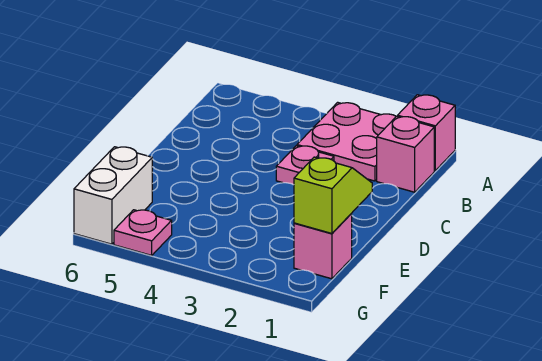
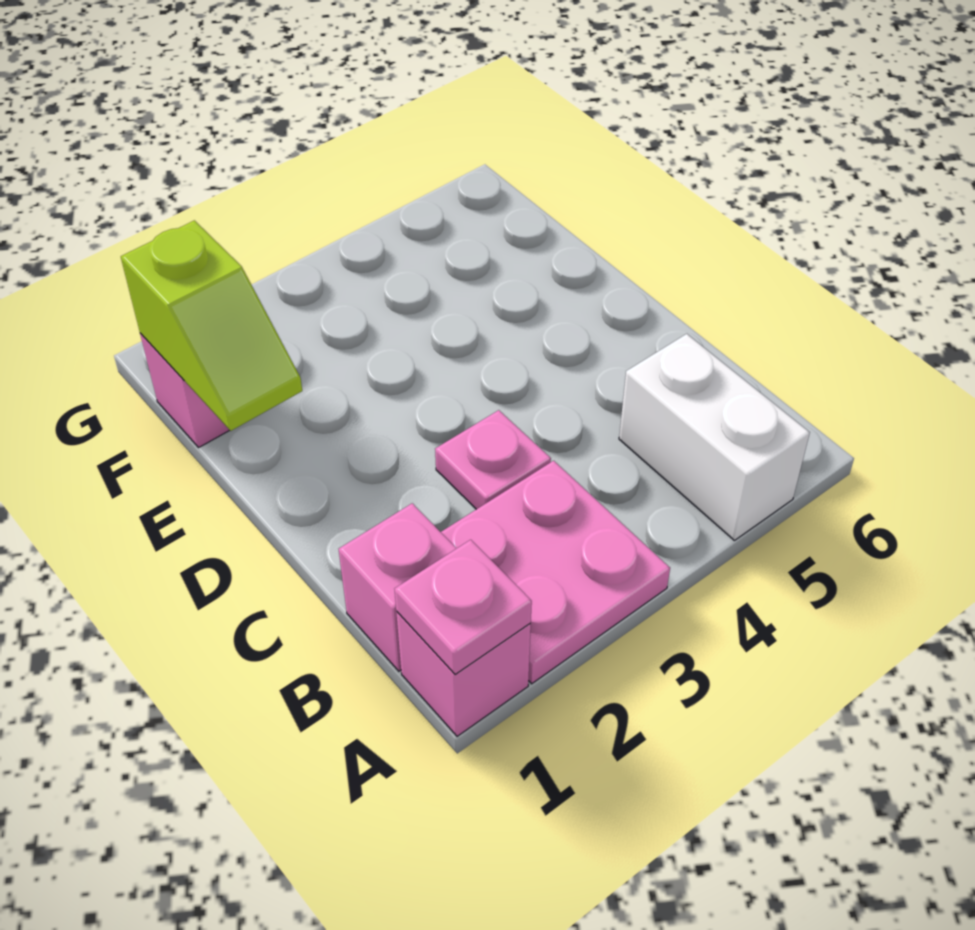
white brick F6:G6 level 1 -> white brick A5:B5 level 1
pink plate G5 level 1 -> pink plate A1 level 2

